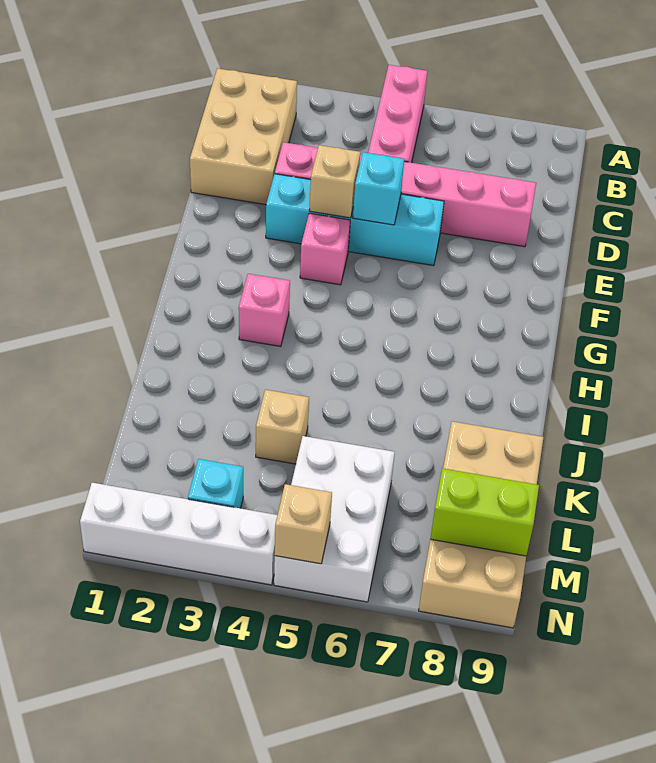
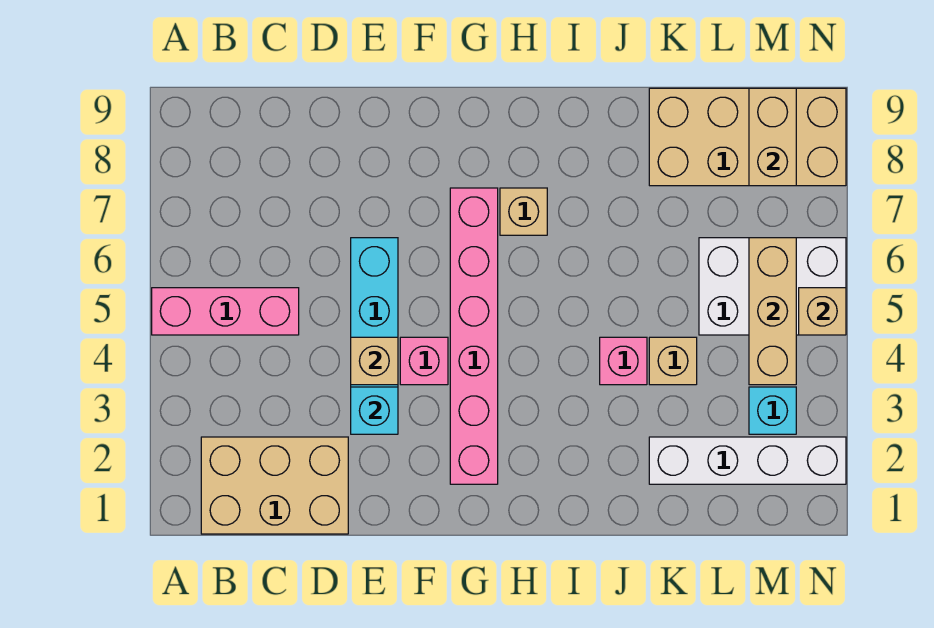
pink brick D3:D8 level 1 -> pink brick G2:G7 level 1
cyan brick E5 level 2 -> cyan brick E3 level 2
pink brick H3 level 1 -> pink brick J4 level 1
none -> tan brick H7 level 1
none -> tan brick M4:M6 level 2
lime brick M8:M9 level 2 -> tan brick M8:M9 level 2
white brick N1:N4 level 1 -> white brick K2:N2 level 1

